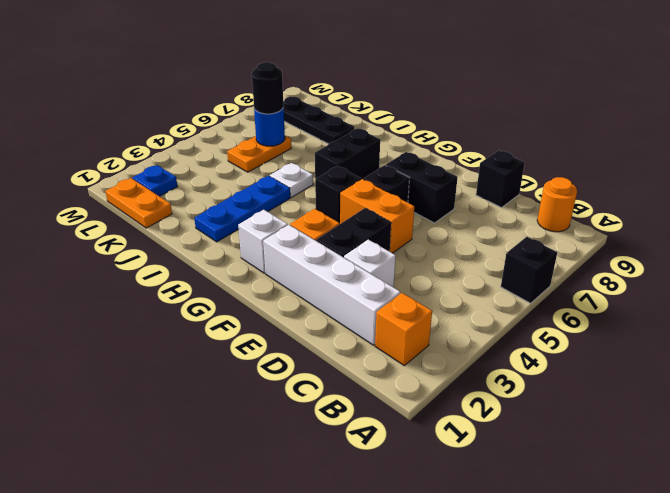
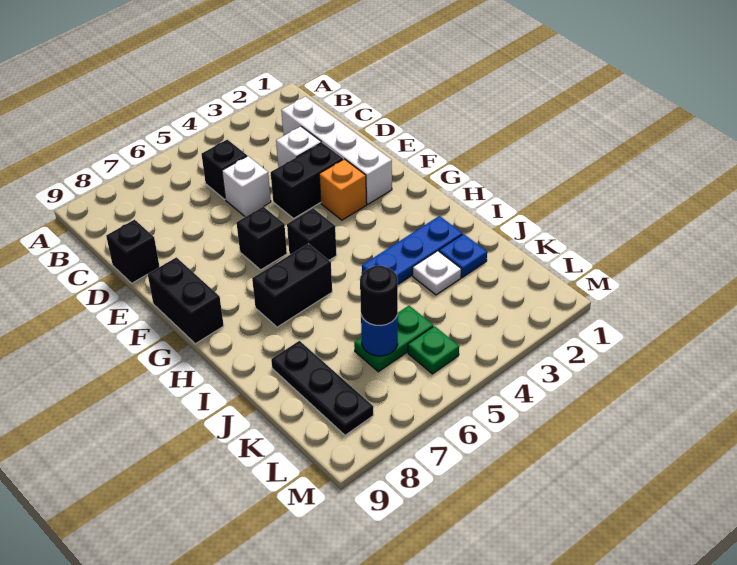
black brick A6 level 1 -> black brick C5 level 1
orange brick B2 level 1 -> none
orange round brick B9 level 1 -> none
orange brick E5:F5 level 1 -> none
black brick E7:F7 level 1 -> black brick F9:G9 level 1
white brick G2 level 1 -> white brick D5 level 1
white plate I5 level 1 -> white plate J3 level 1
orange plate K1:L1 level 1 -> none
orange plate K5:K6 level 1 -> green plate K5:K6 level 1
blue plate L2 level 1 -> blue plate J2 level 1
none -> green plate L5 level 1

